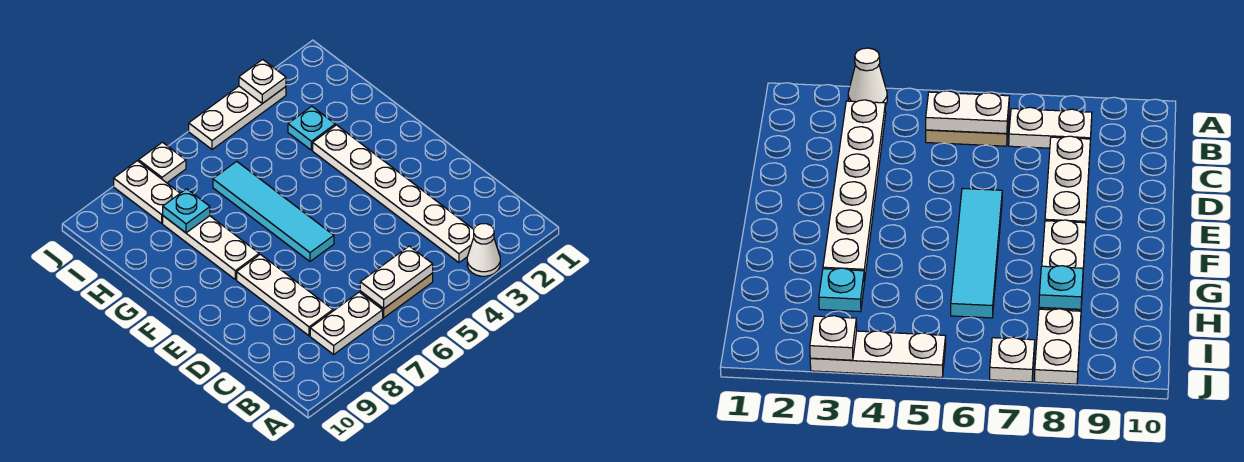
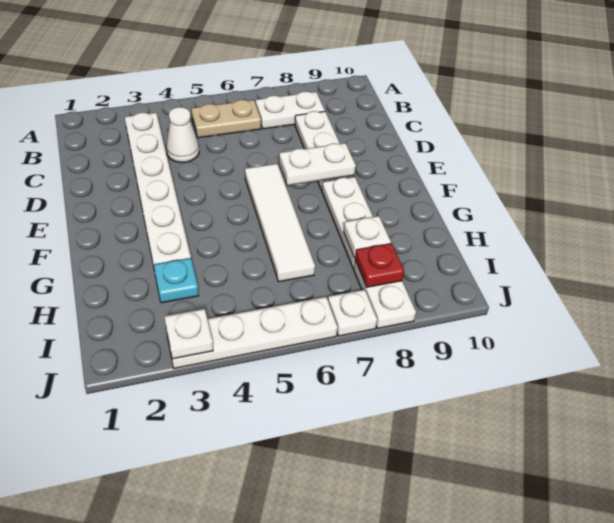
white cone A3 level 1 -> white cone C4 level 1
white plate B5:B6 level 2 -> white plate E7:E8 level 2
cyan tile E6:H6 level 1 -> white tile E6:H6 level 1
cyan plate H8 level 2 -> white plate H8 level 2
none -> red plate I8 level 2
white plate J3:J5 level 1 -> white plate J3:J6 level 1

